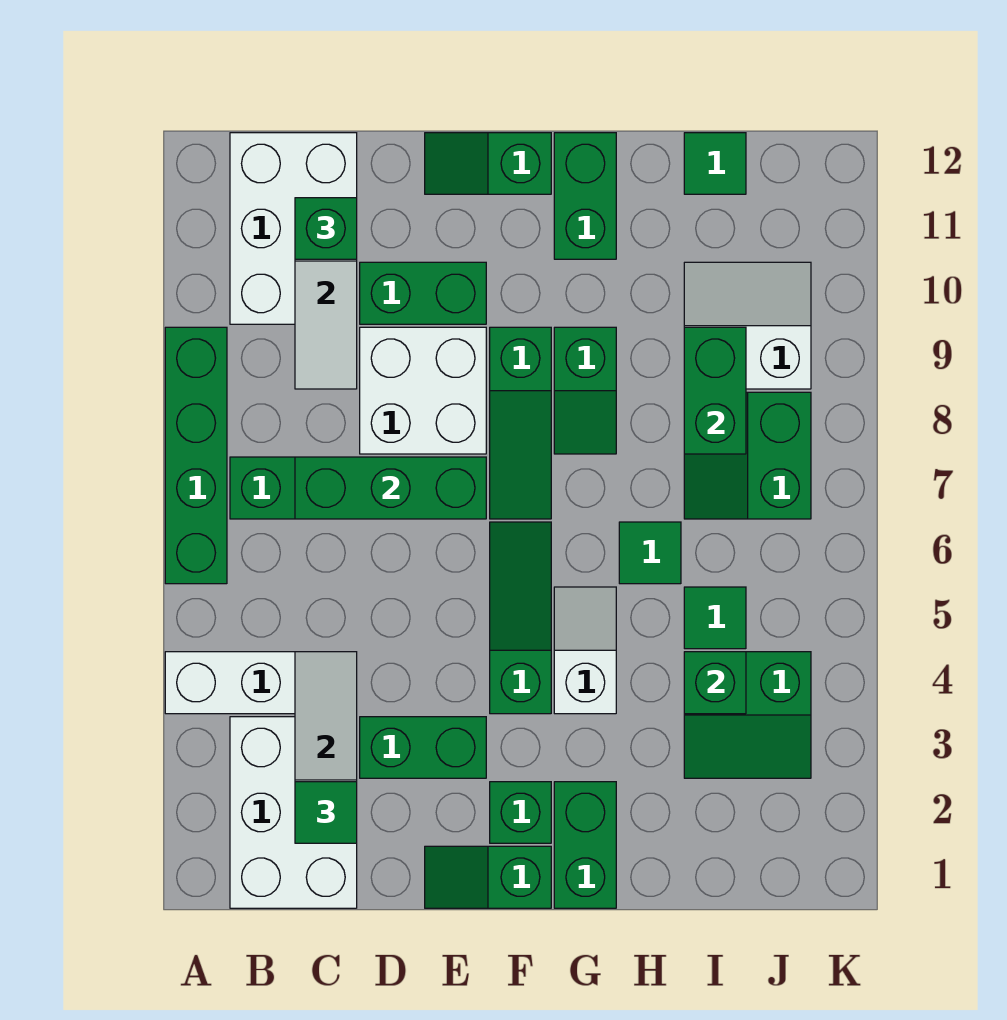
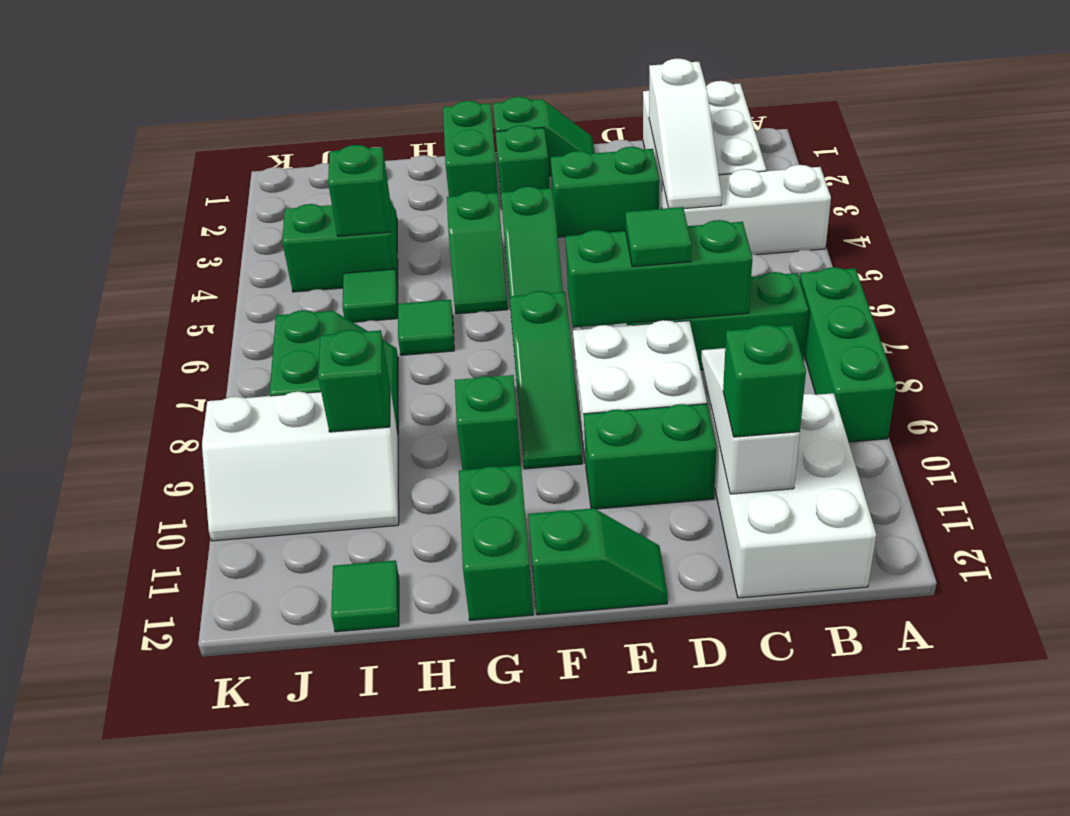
green brick A6:A9 level 1 -> green brick A7:A9 level 1
green tile C2 level 3 -> green tile D7 level 3
green slope F7:F9 level 1 top 9 -> green slope F7:F9 level 1 top 7
white slope G4:G5 level 1 top 4 -> green slope G4:G5 level 1 top 4
green brick I8:I9 level 2 -> green brick I9 level 2
white slope I9:J10 level 1 top 9 -> white slope I9:K10 level 1 top 9

